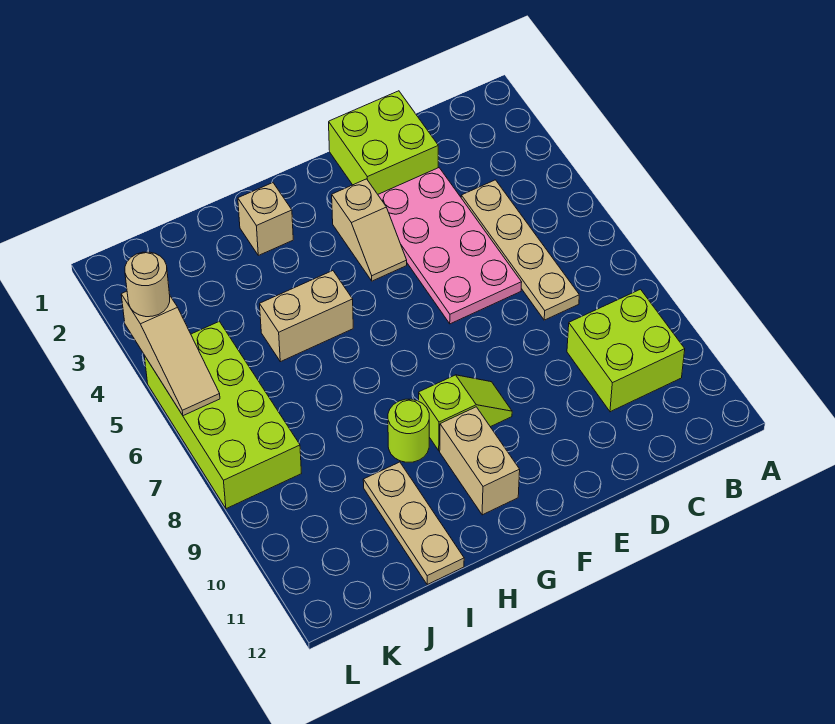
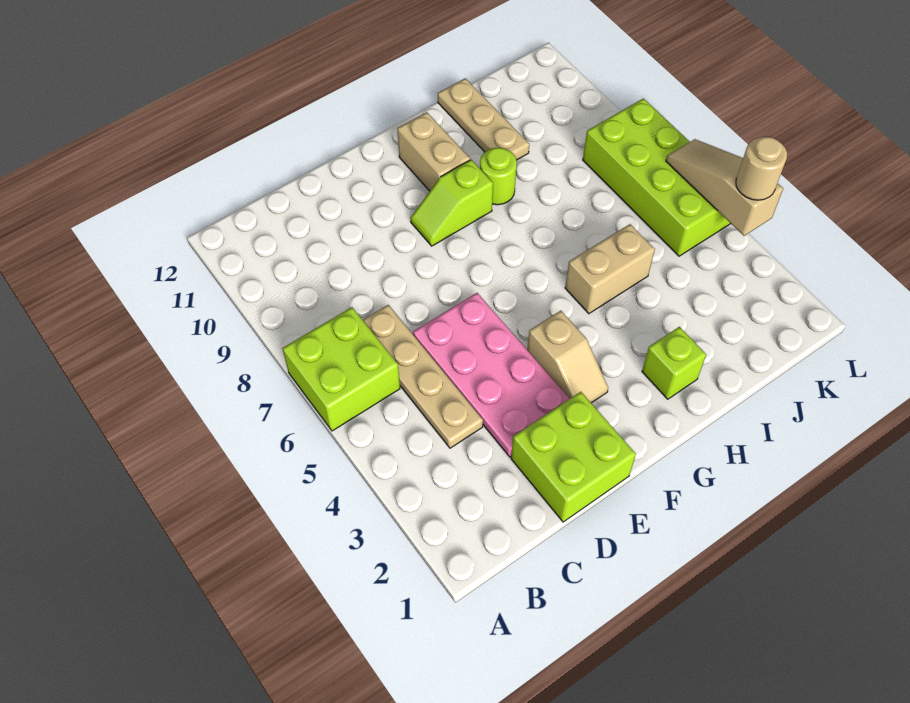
lime brick B9:C10 level 1 -> lime brick A6:B7 level 1
tan slope F3:F4 level 1 top 3 -> tan slope F3:F4 level 1 top 4
tan brick H2 level 1 -> lime brick H2 level 1

